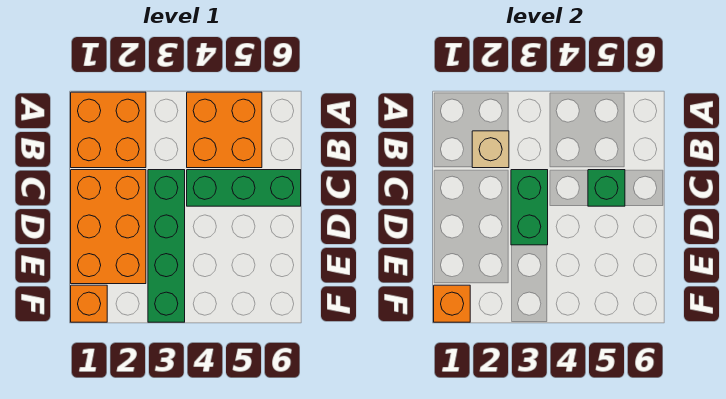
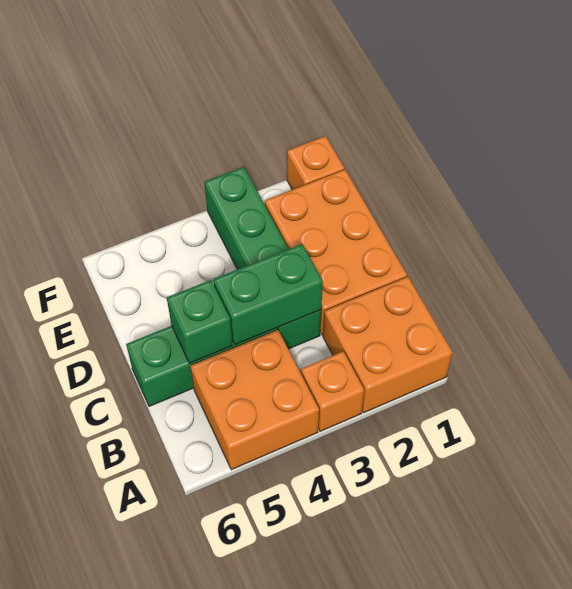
tan brick B2 level 2 -> none
green brick C3:D3 level 2 -> green brick C3:C4 level 2
orange brick F1 level 2 -> orange brick A3 level 1

